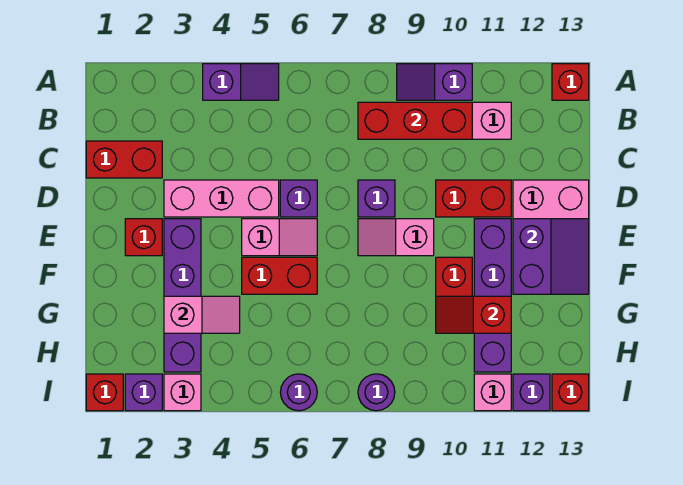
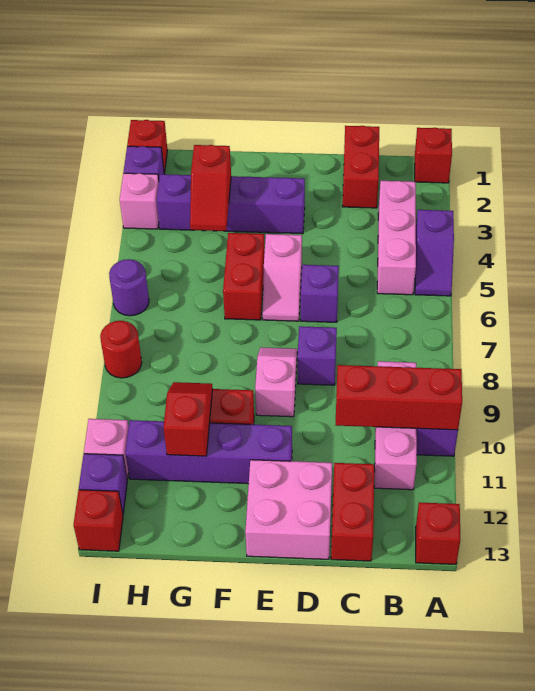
red brick B8:B10 level 2 -> red brick A10:C10 level 2
pink brick D3:D5 level 1 -> pink brick B3:B5 level 1
red brick D10:D11 level 1 -> red brick C12:C13 level 1
red brick E2 level 1 -> red brick A1 level 1
purple slope E12:F13 level 2 top 12 -> none
pink slope G3:G4 level 2 top 3 -> red slope G3:G4 level 2 top 3
purple round brick I8 level 1 -> red round brick I8 level 1

